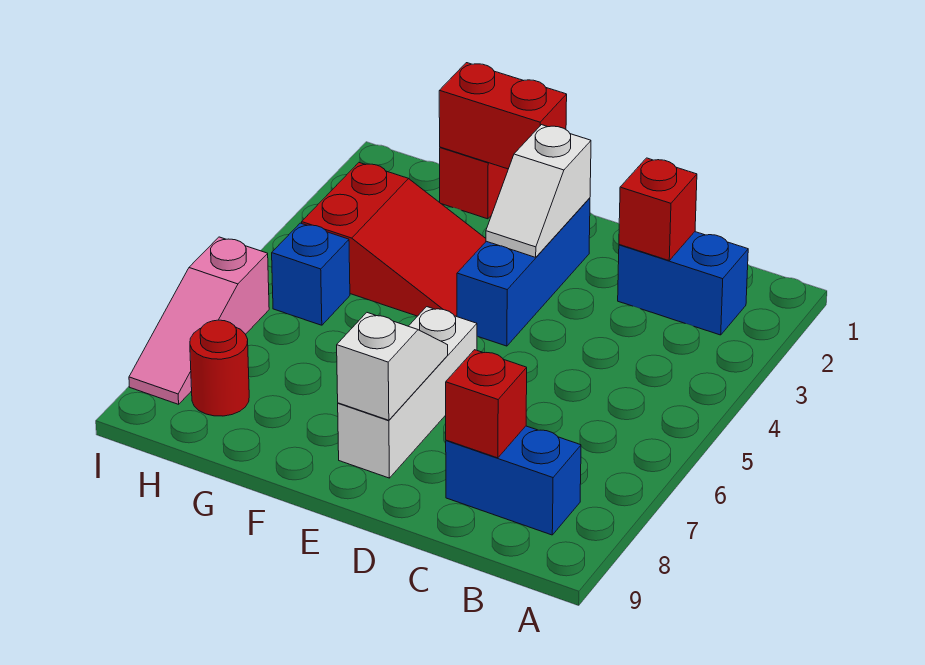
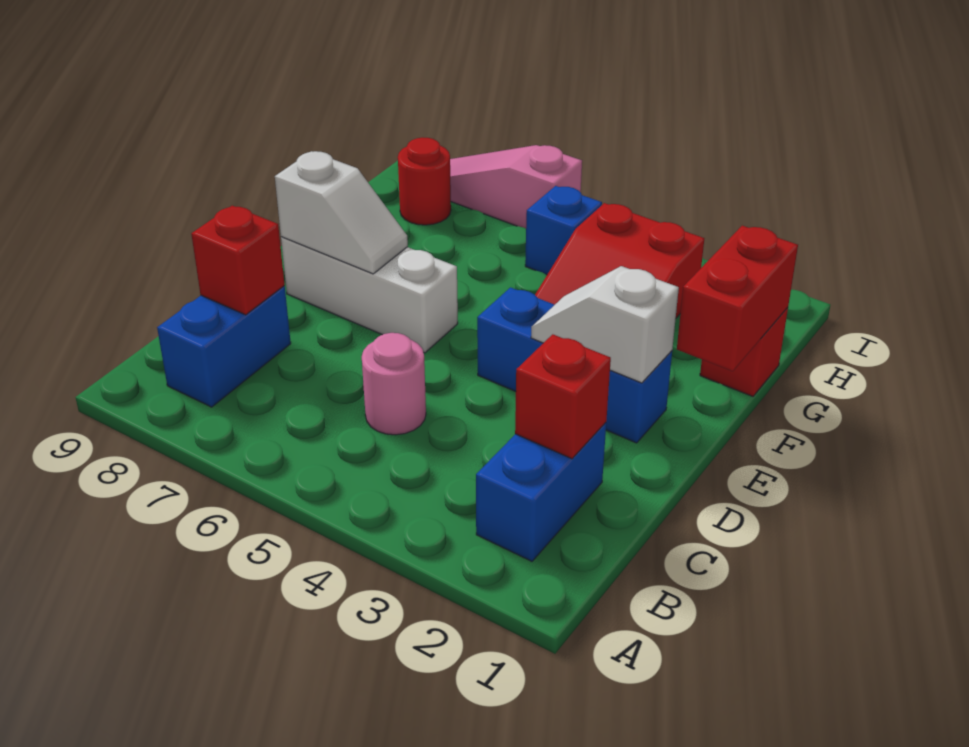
none -> pink round brick C5 level 1

